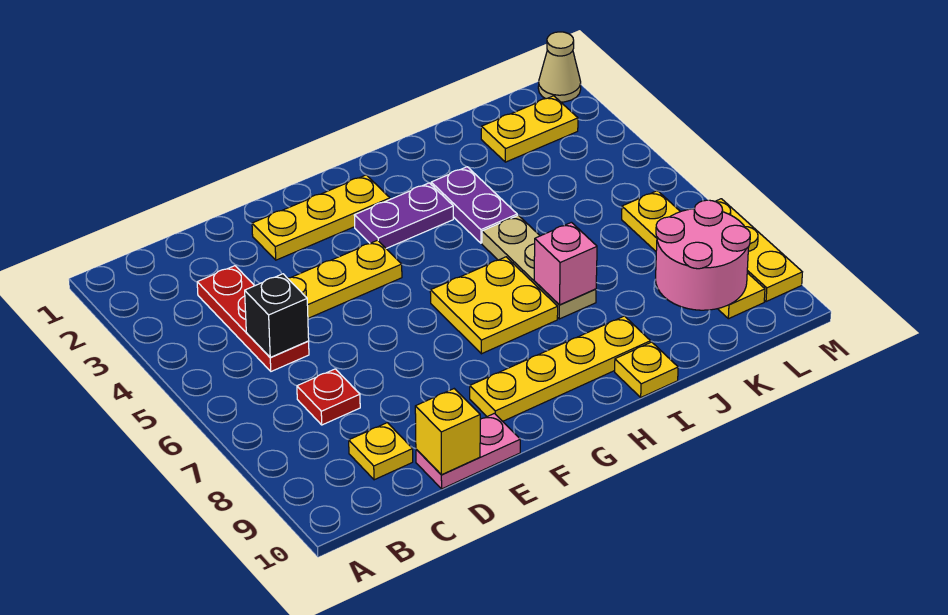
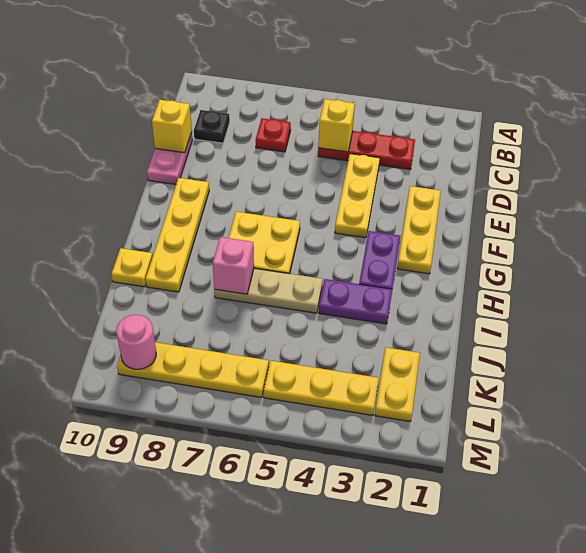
black brick C5 level 2 -> yellow brick C5 level 2
yellow plate C9 level 1 -> black plate C9 level 1
pink round brick K8:L9 level 2 -> pink round brick L9 level 2
tan cone M1 level 1 -> none
yellow plate M7:M9 level 1 -> yellow plate L3:L5 level 1

